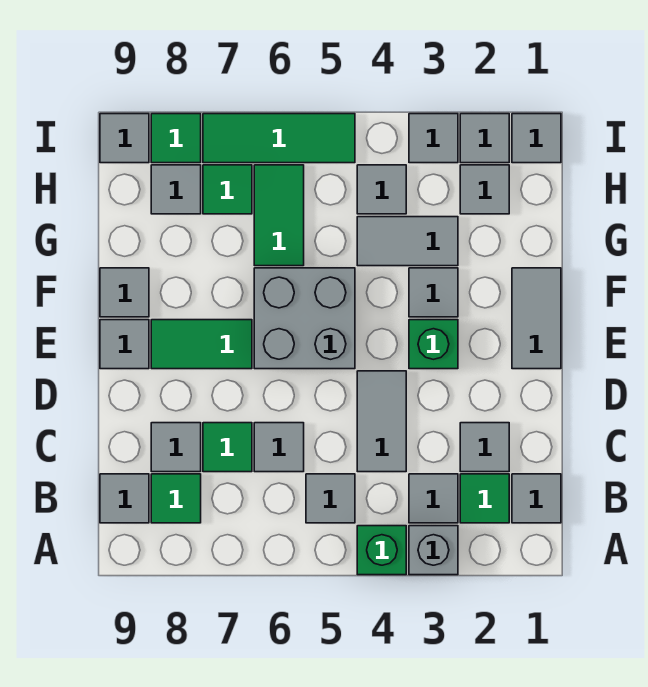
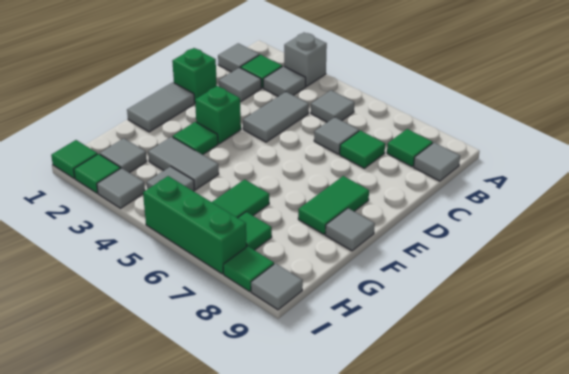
green brick A4 level 1 -> green brick D1 level 1
grey tile C8 level 1 -> none
grey brick E5:F6 level 1 -> none
green tile E7:E8 level 1 -> green tile E8:F8 level 1
grey tile E9 level 1 -> none
grey tile F3 level 1 -> green tile F3 level 1
grey tile H8 level 1 -> none
grey tile I1 level 1 -> green tile I1 level 1
grey tile I2 level 1 -> green tile I2 level 1
green tile I5:I7 level 1 -> green brick I5:I7 level 1

